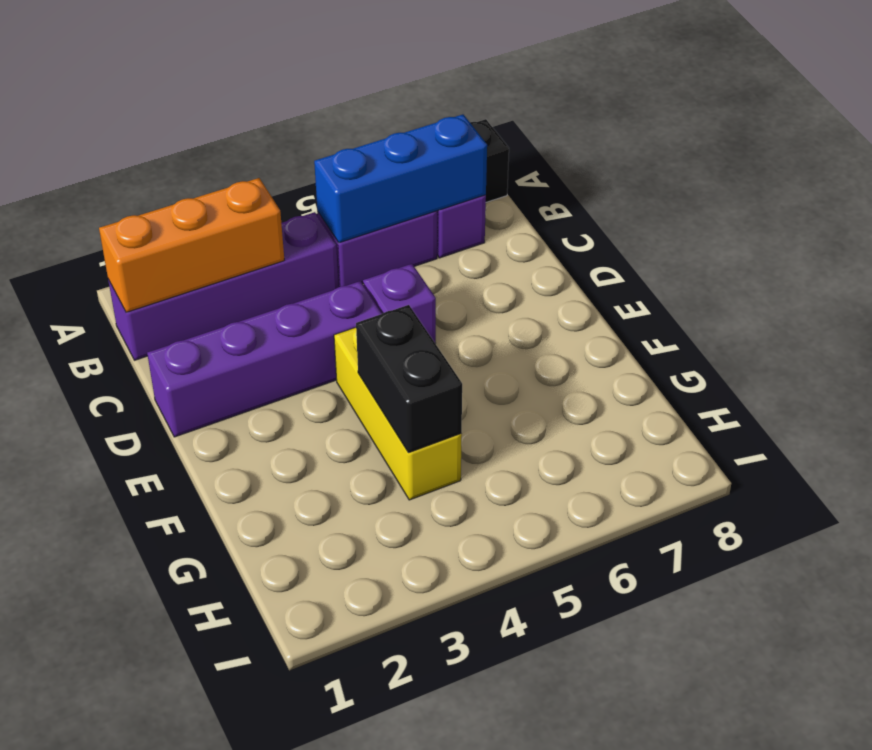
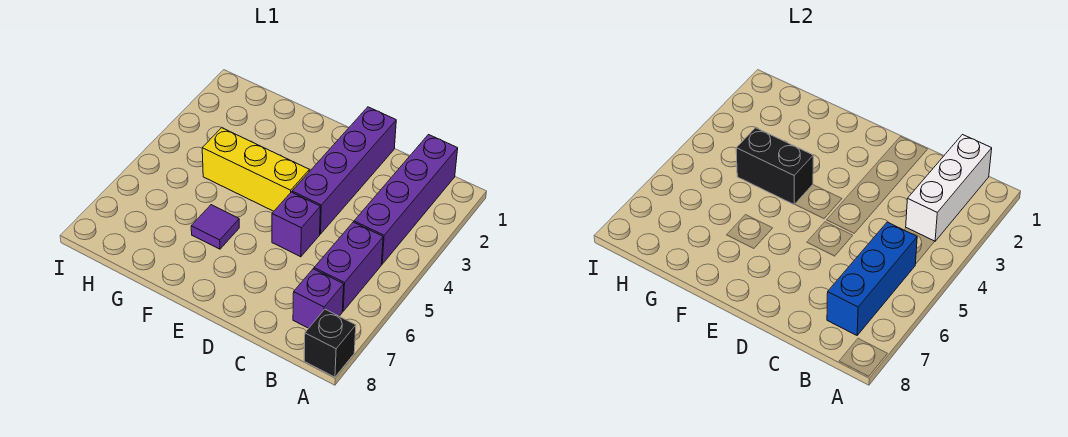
orange brick B1:B3 level 2 -> white brick B1:B3 level 2
none -> purple tile F6 level 1

